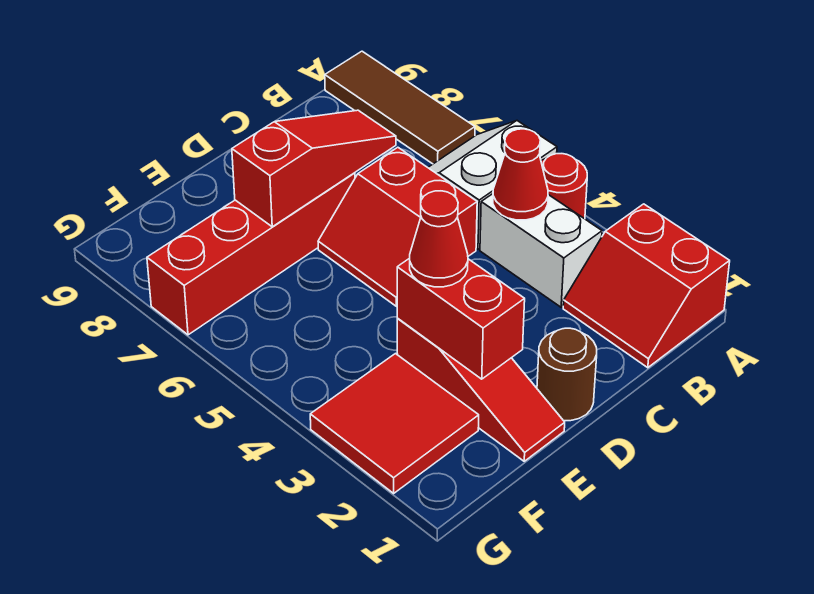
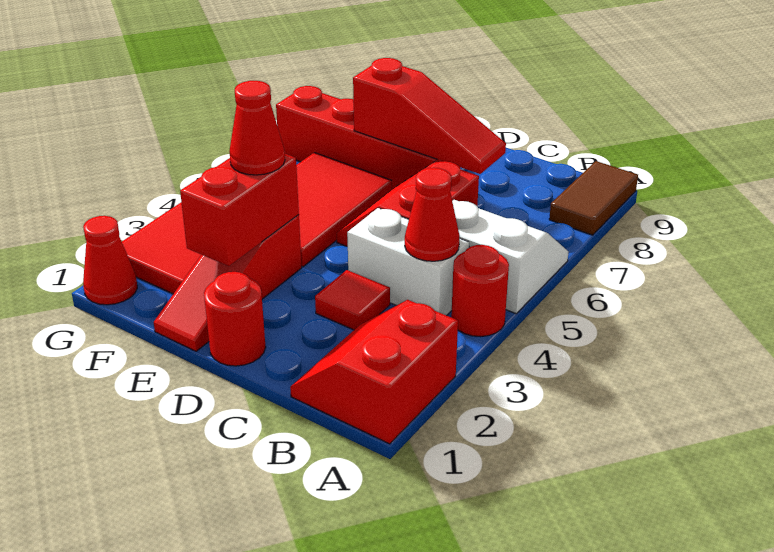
brown tile A7:A9 level 1 -> brown tile A8:A9 level 1
white brick B3:B4 level 1 -> white brick B4:C4 level 1
none -> red tile C3 level 1
brown round brick D1 level 1 -> red round brick D1 level 1
none -> red tile E4:F6 level 1
none -> red cone G1 level 1

